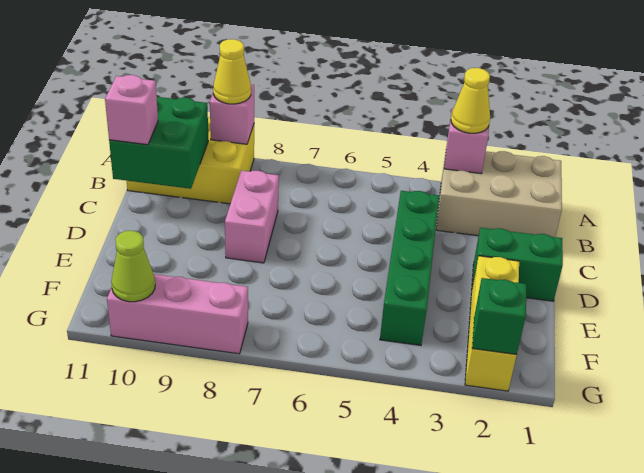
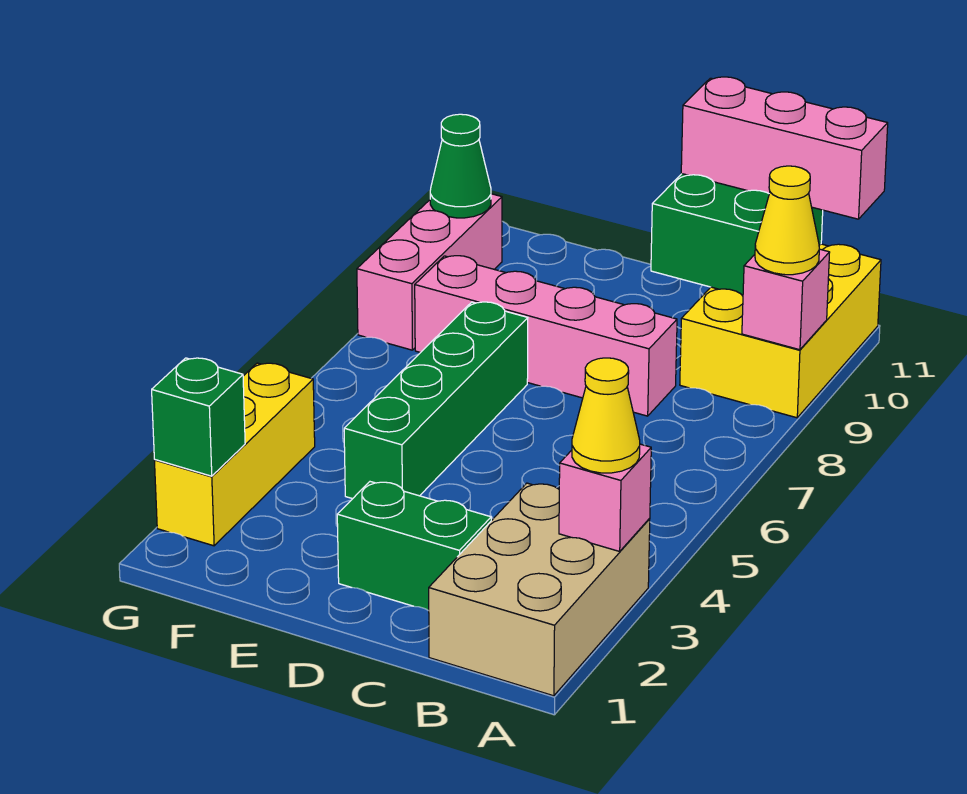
green brick C4:F4 level 1 -> green brick E4:E7 level 1
pink brick C8:D8 level 1 -> pink brick C8:F8 level 1
pink brick C11 level 3 -> pink brick A11:C11 level 3
green brick D1:D2 level 1 -> green brick C2:D2 level 1
yellow brick E2:G2 level 1 -> yellow brick G2:G4 level 1
lime cone G10 level 2 -> green cone G10 level 2

